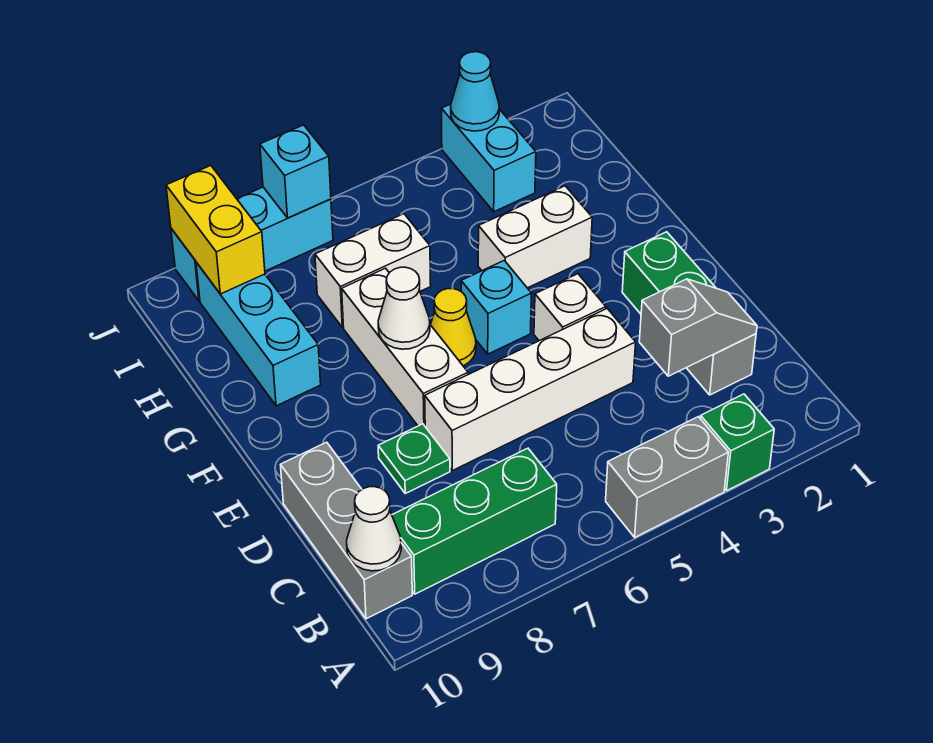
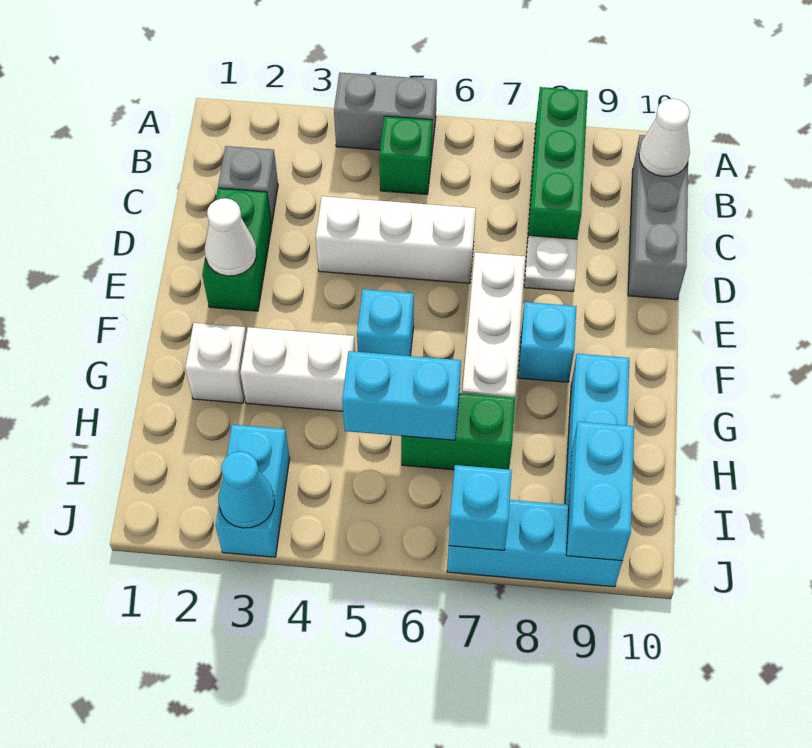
green brick A3 level 1 -> green brick B5 level 1
green brick B7:B9 level 1 -> green brick A8:C8 level 1
grey slope C2:C3 level 2 top 3 -> none
white brick D4:D7 level 1 -> white brick D4:D6 level 1
green plate D8 level 1 -> white plate D8 level 1
white brick E4 level 1 -> white brick G2 level 1
yellow cone F6 level 1 -> none
white cone F7 level 2 -> white cone E2 level 2
none -> cyan brick F8 level 1
none -> cyan brick H5:H6 level 2
white brick H6:H7 level 1 -> green brick H6:H7 level 1
yellow brick I9:J9 level 2 -> cyan brick I9:J9 level 2

